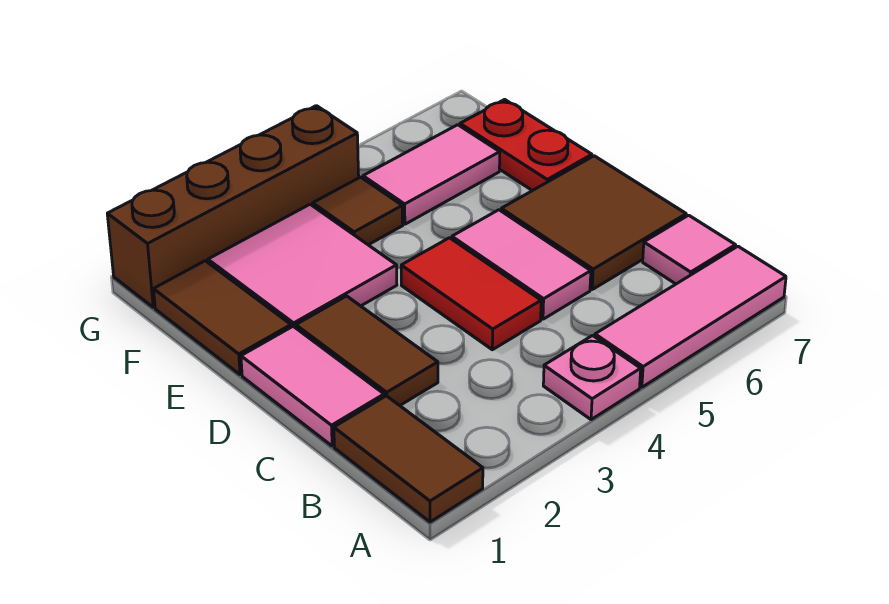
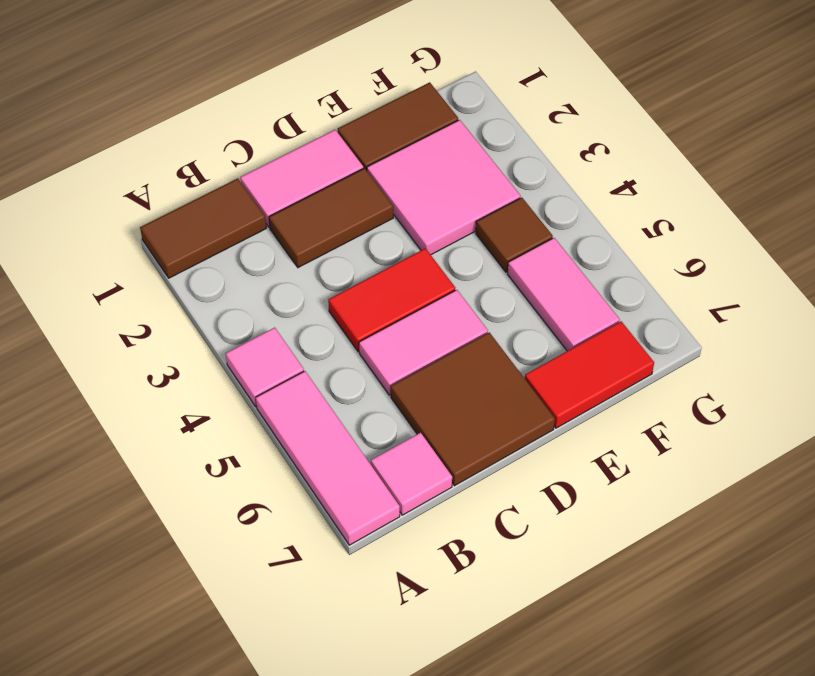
pink plate A4 level 1 -> pink tile A4 level 1
red plate E7:F7 level 1 -> red tile E7:F7 level 1
brown brick G1:G4 level 1 -> none

